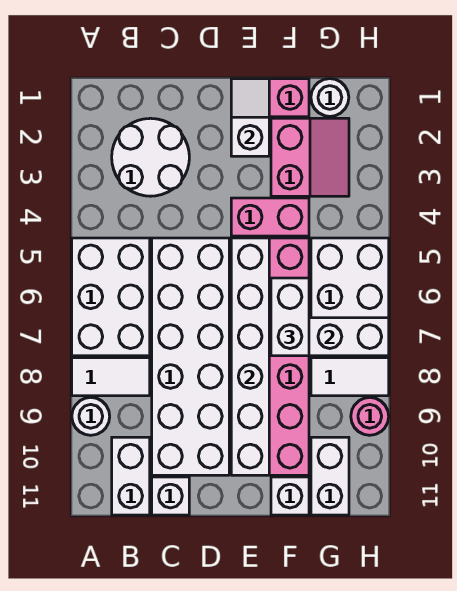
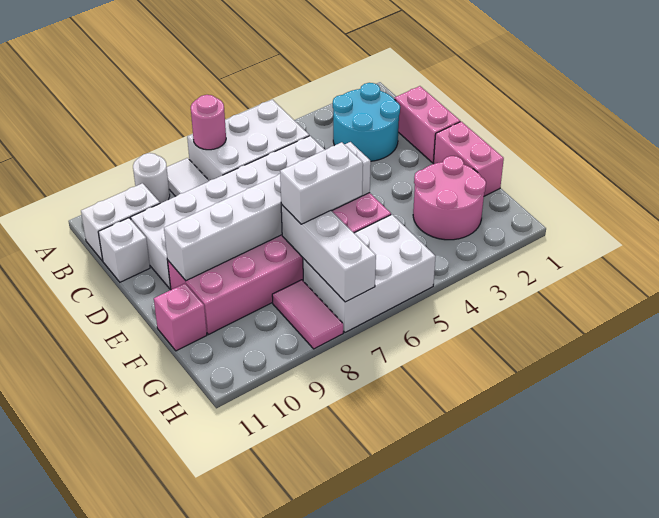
white round brick B2:C3 level 1 -> cyan round brick B2:C3 level 1
white slope E1:E2 level 2 top 2 -> none
pink brick E4:F4 level 1 -> pink brick C1:D1 level 1
pink slope F2:G3 level 1 top F -> pink round brick F2:G3 level 1
white brick F11 level 1 -> pink brick F11 level 1
white round brick G1 level 1 -> none
white tile G8:H8 level 1 -> pink tile G8:H8 level 1
white brick G10:G11 level 1 -> none
pink round brick H9 level 1 -> pink round brick A7 level 2

